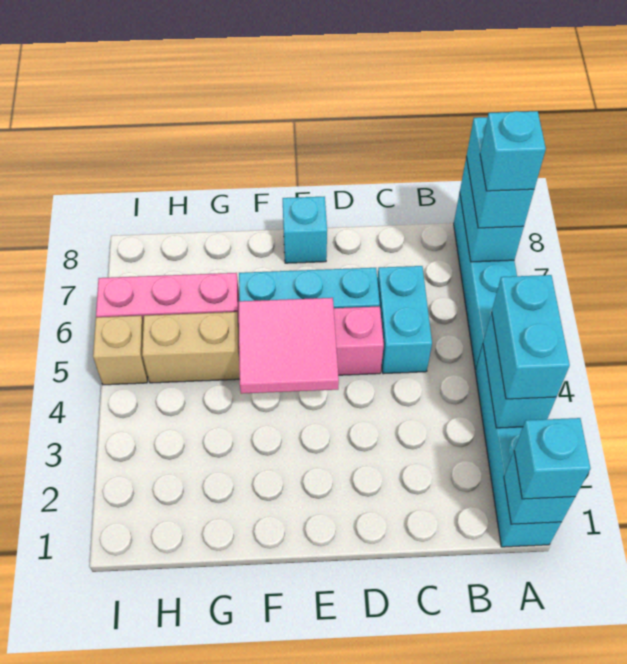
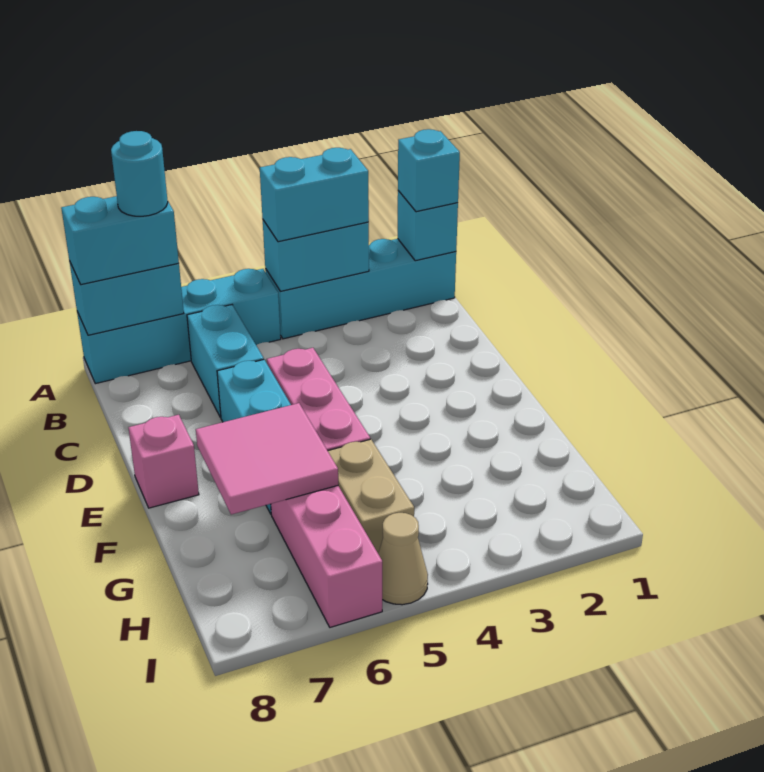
cyan brick A7 level 4 -> cyan round brick A7 level 4
cyan brick C5:C6 level 1 -> cyan brick B6:C6 level 1
pink tile E4:F5 level 2 -> pink tile F6:G7 level 2
cyan brick E8 level 1 -> pink brick E8 level 1
tan brick I5 level 1 -> tan cone I5 level 1

